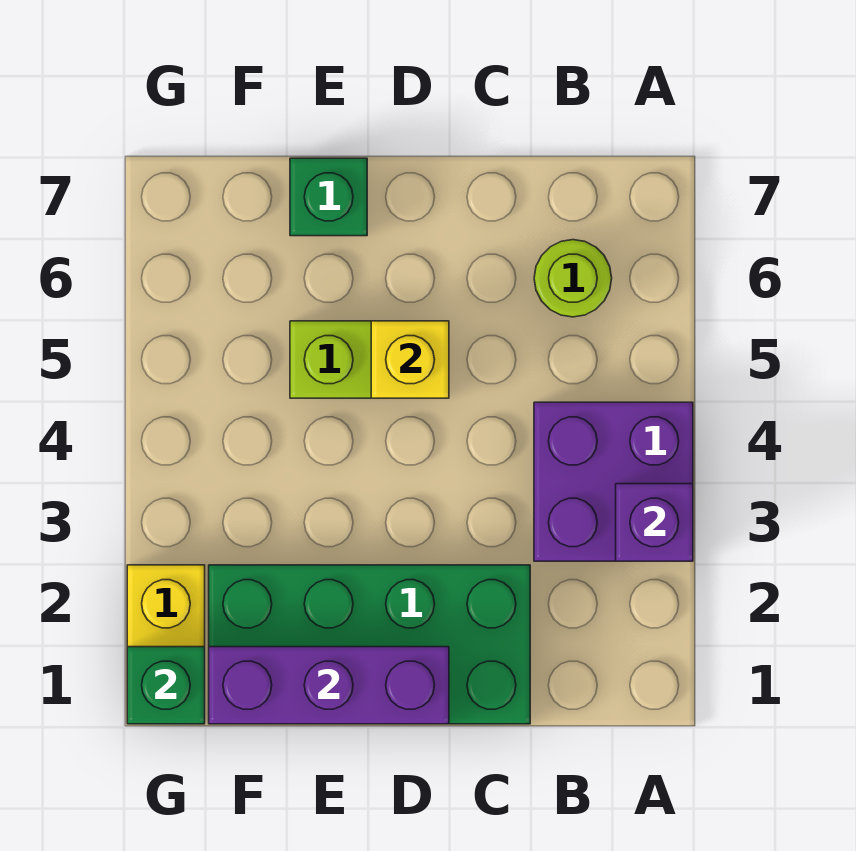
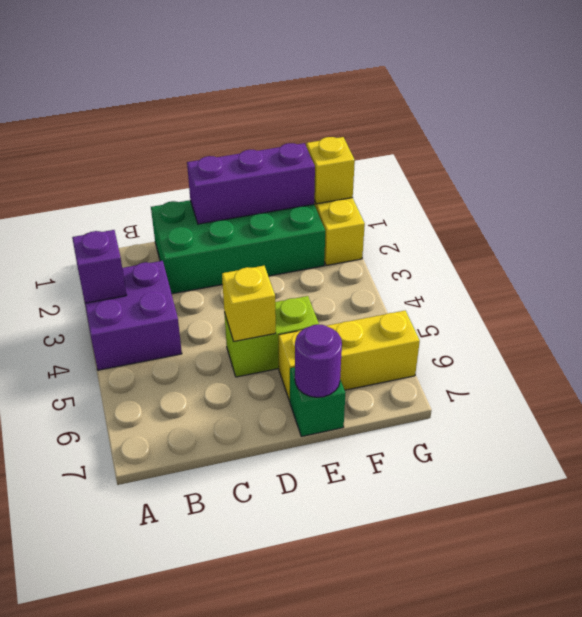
lime round brick B6 level 1 -> none
none -> yellow brick E6:G6 level 1
none -> purple round brick E7 level 2
green brick G1 level 2 -> yellow brick G1 level 2

